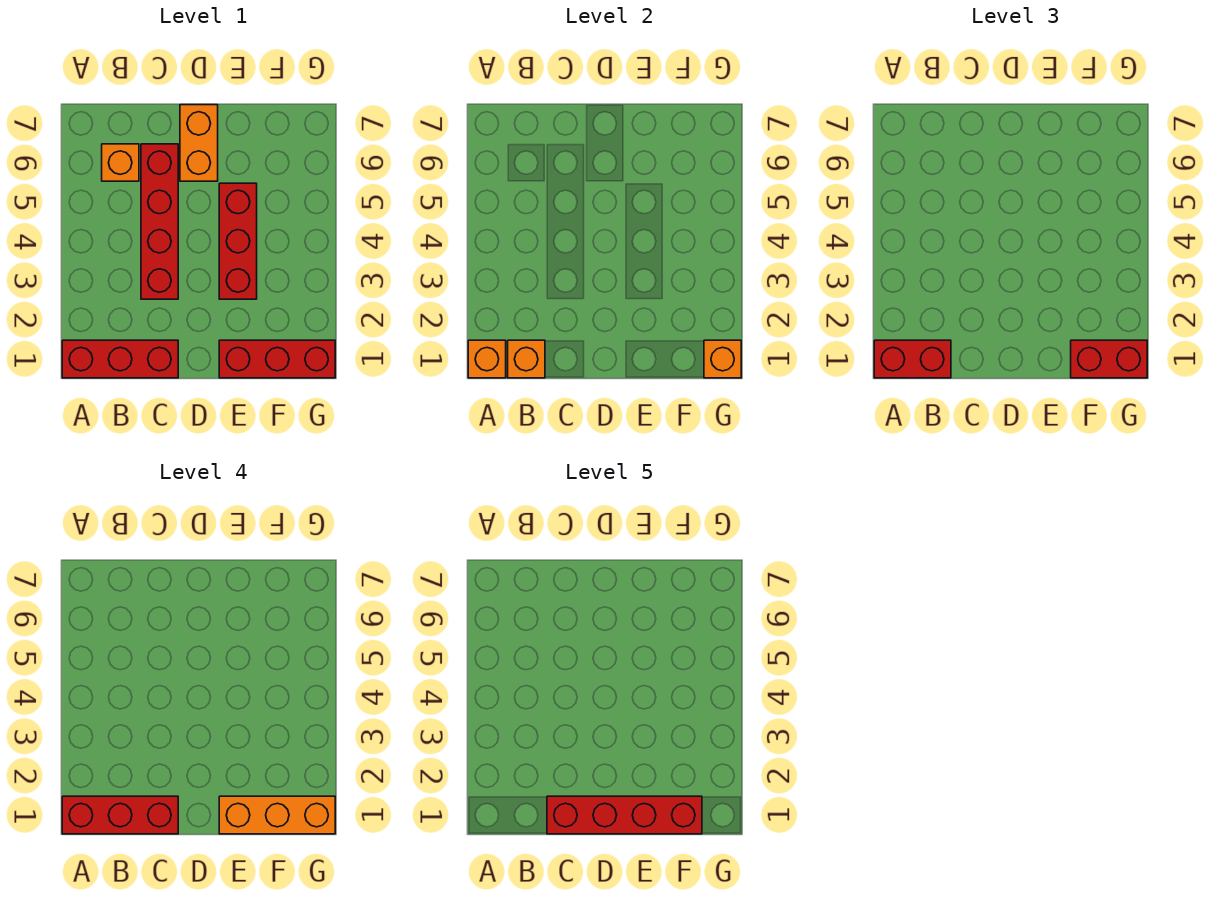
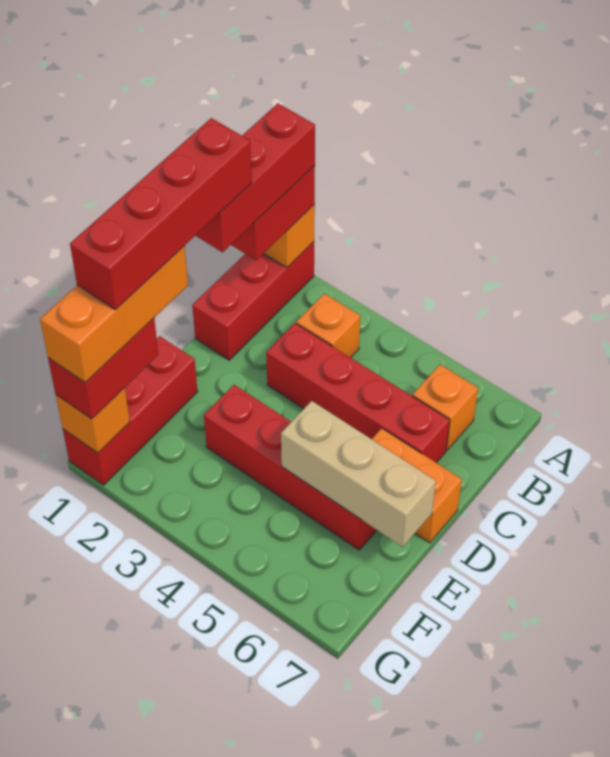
orange brick B1 level 2 -> orange brick B3 level 1
red brick E3:E5 level 1 -> red brick E3:E6 level 1
none -> tan brick E5:E7 level 2

